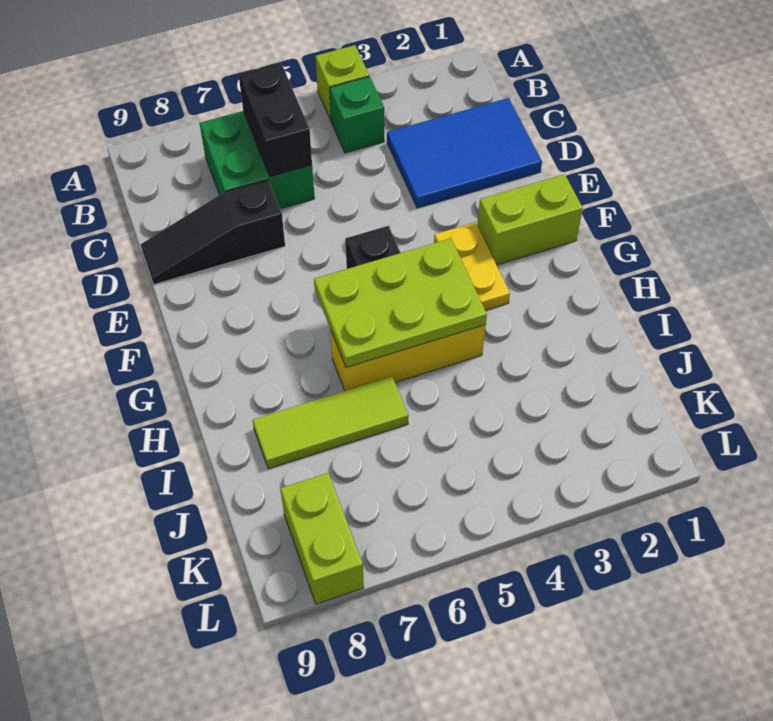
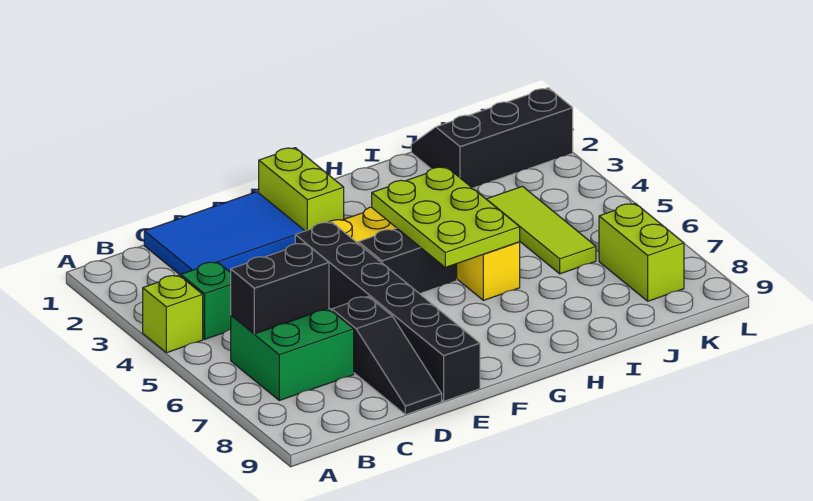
blue tile C1:D3 level 1 -> blue tile C1:E2 level 1
none -> black brick E4:E9 level 1
lime tile I6:I8 level 1 -> lime tile J4:J6 level 1
none -> black slope J1:L2 level 1 top 2
lime brick K8:L8 level 1 -> lime brick K7:K8 level 1

